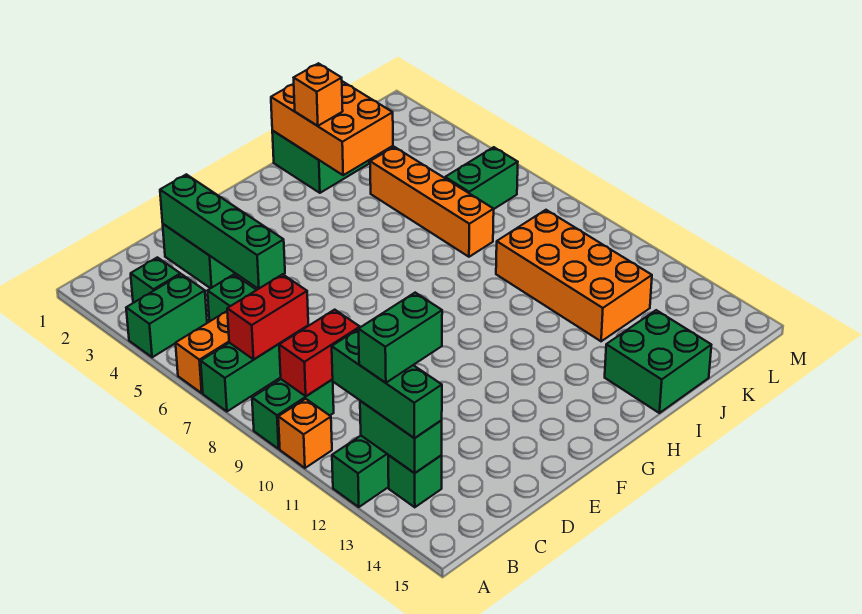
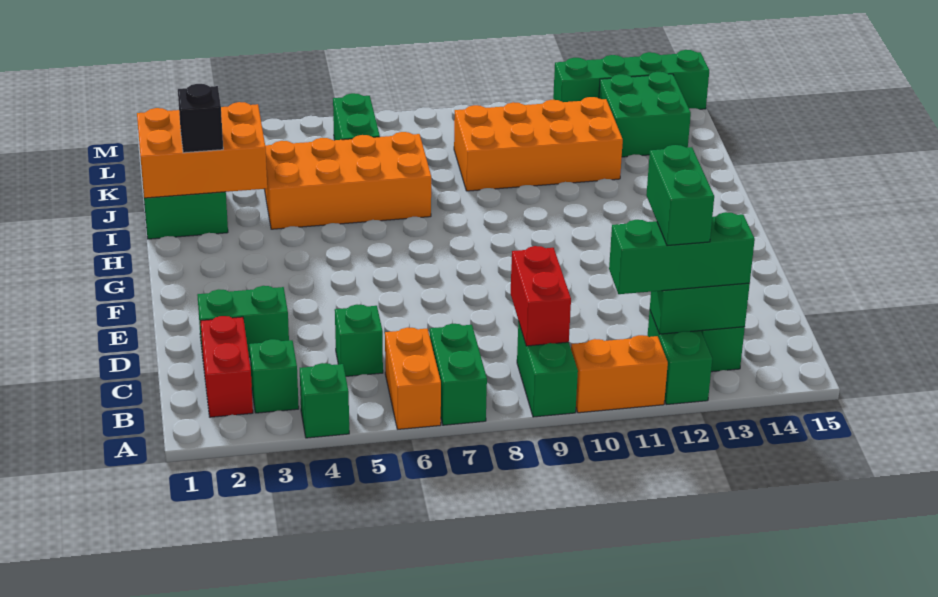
green brick A4:B4 level 1 -> green brick A4 level 1
orange brick A10 level 1 -> orange brick A10:A11 level 1
red brick B7:C7 level 2 -> red brick B2:C2 level 1
green brick D2:D5 level 2 -> green brick M12:M15 level 1
orange brick I2 level 3 -> black brick I2 level 3
green brick I14:J15 level 1 -> green brick K13:L14 level 1
orange brick J4:J7 level 1 -> orange brick I4:J7 level 1

